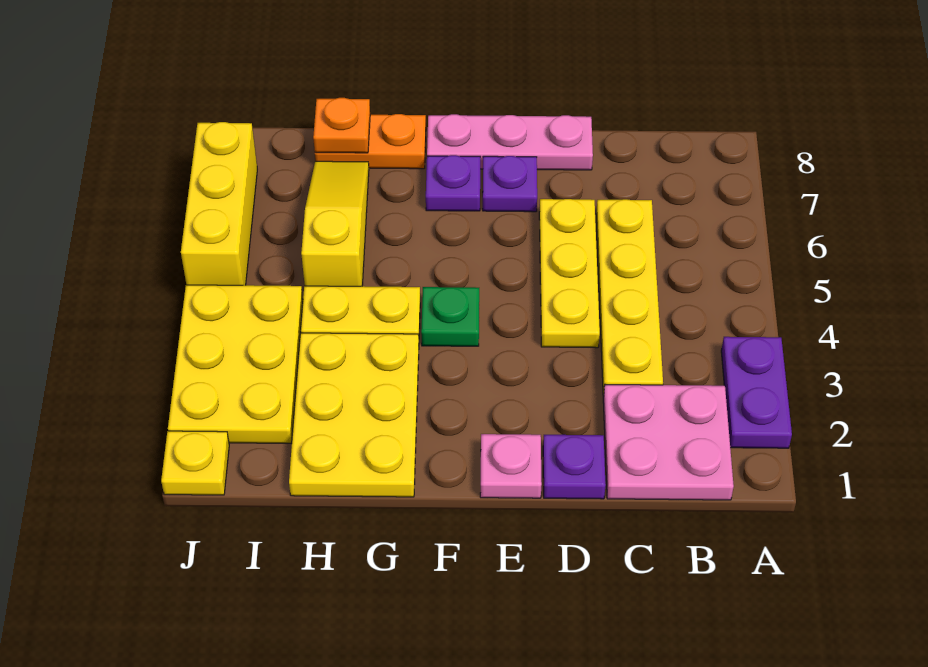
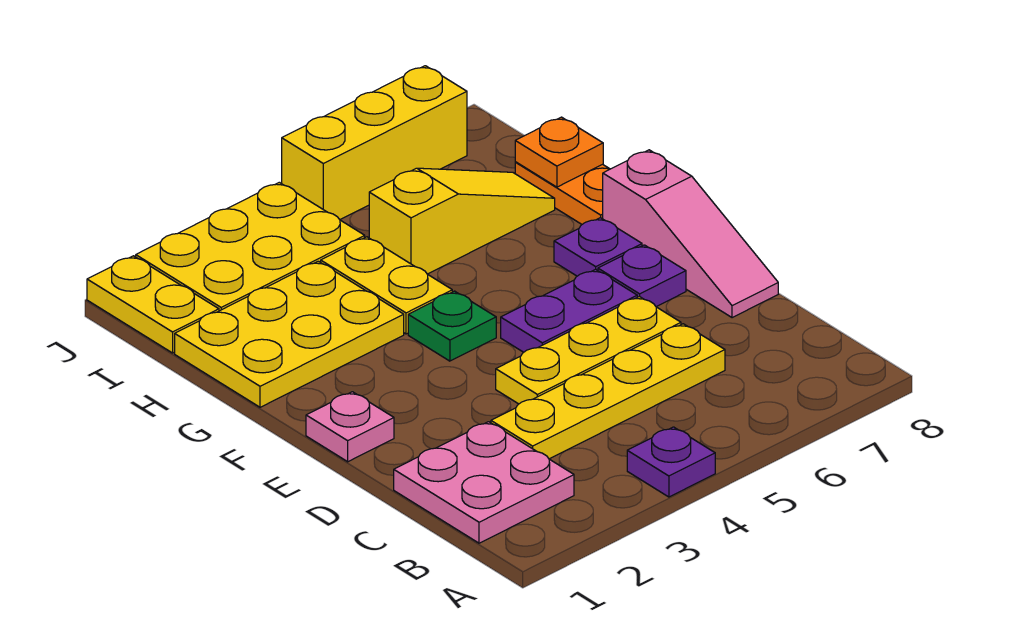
purple plate A2:A3 level 1 -> purple plate E5:E6 level 1
purple plate D1 level 1 -> purple plate A4 level 1
pink plate D8:F8 level 1 -> pink slope D8:F8 level 1 top F
yellow plate J1 level 1 -> yellow plate I1:J1 level 1

